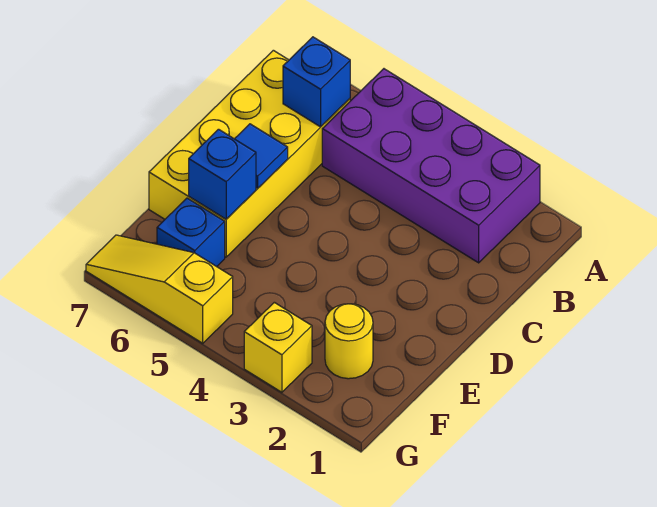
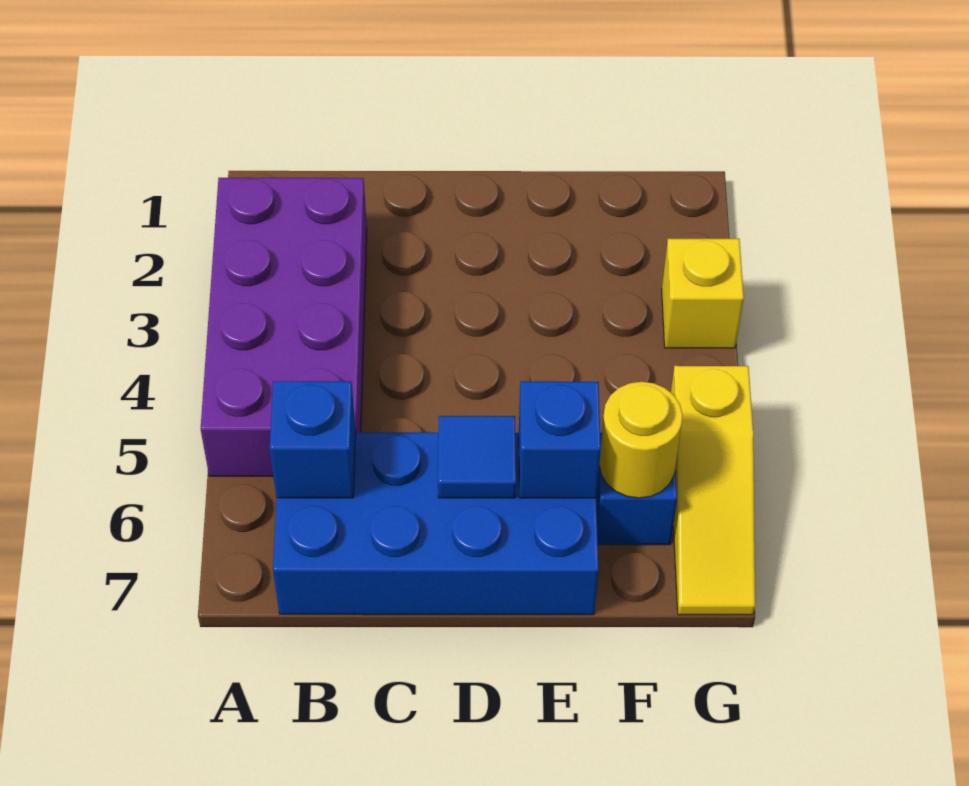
yellow brick B6:E7 level 1 -> blue brick B6:E7 level 1
yellow round brick F2 level 1 -> yellow round brick F6 level 2

